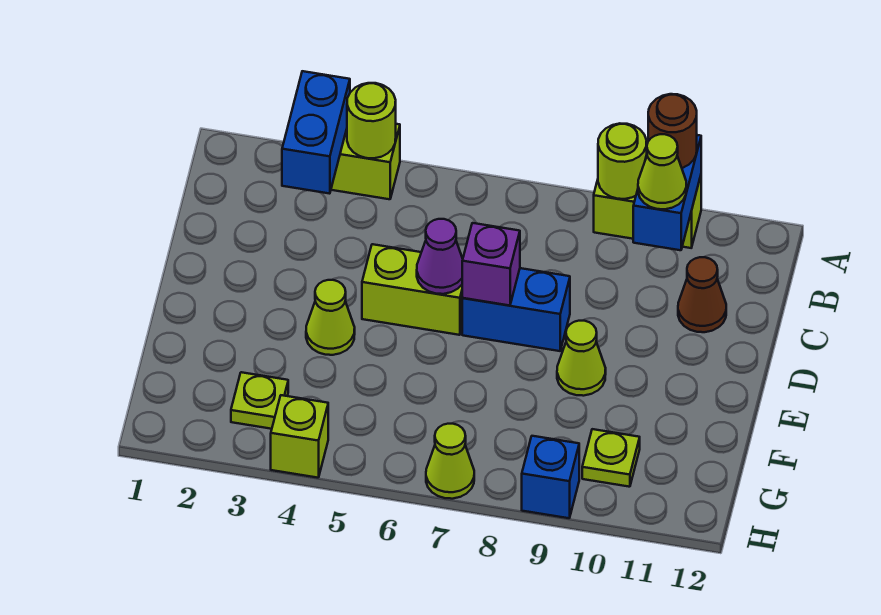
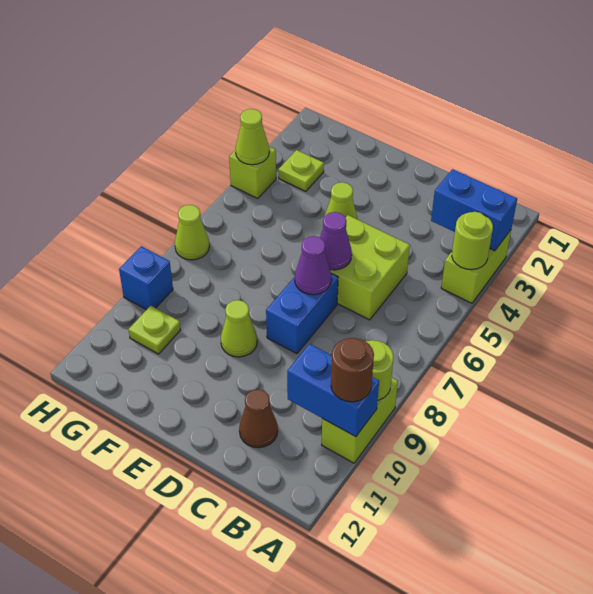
lime cone B10 level 3 -> lime cone H4 level 2
lime brick D5:D6 level 1 -> lime brick C5:D6 level 1
purple brick D7 level 2 -> purple cone D7 level 2

